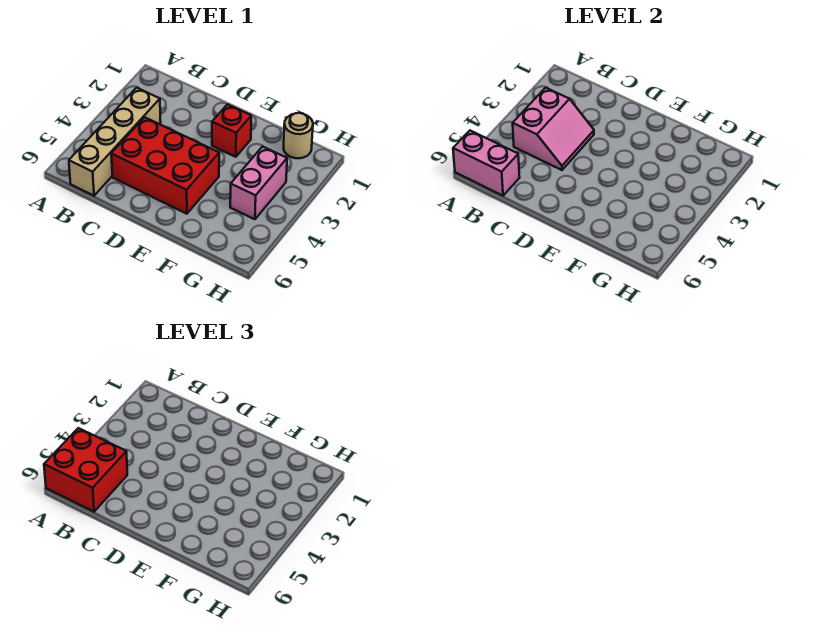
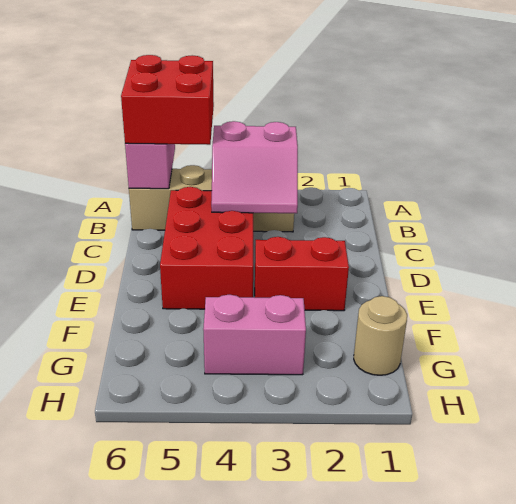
red brick E2 level 1 -> red brick E2:E3 level 1

